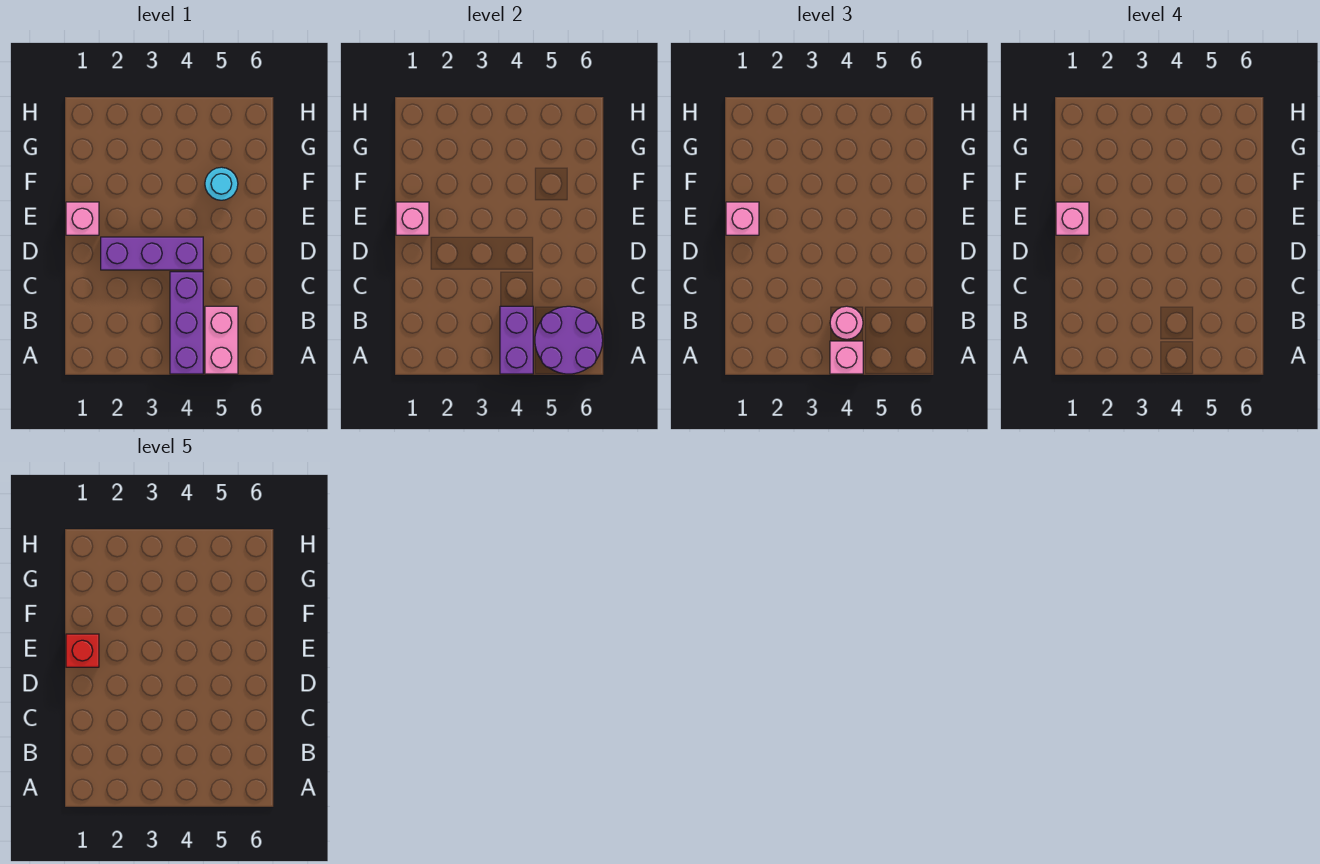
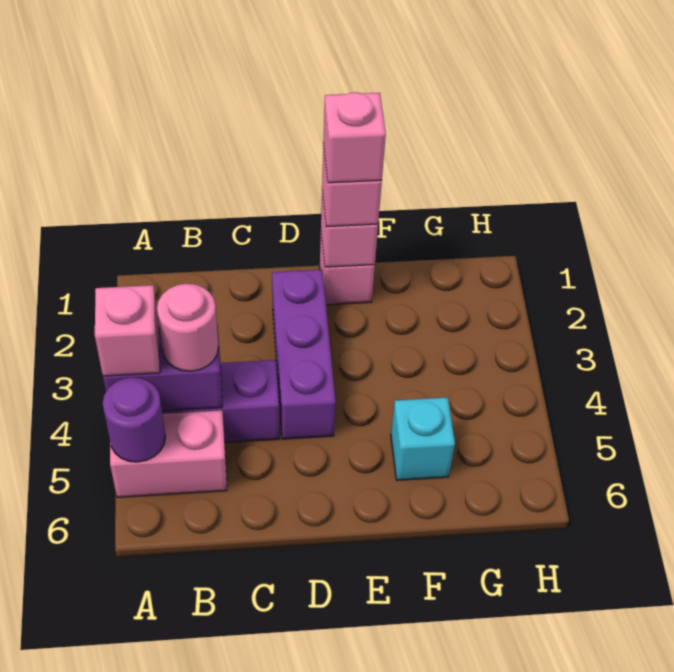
purple round brick A5:B6 level 2 -> purple round brick A5 level 2
red brick E1 level 5 -> none
cyan round brick F5 level 1 -> cyan brick F5 level 1

